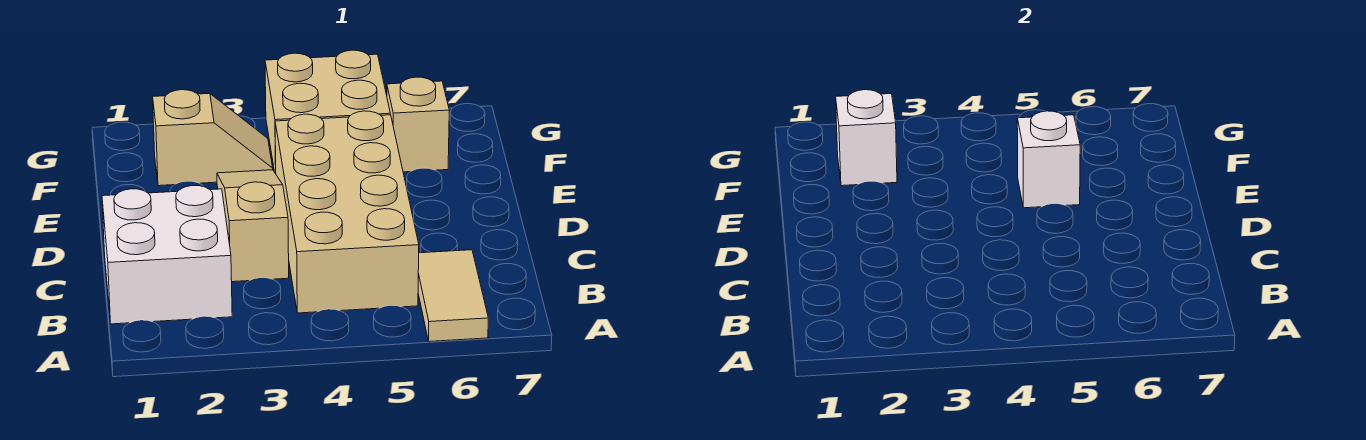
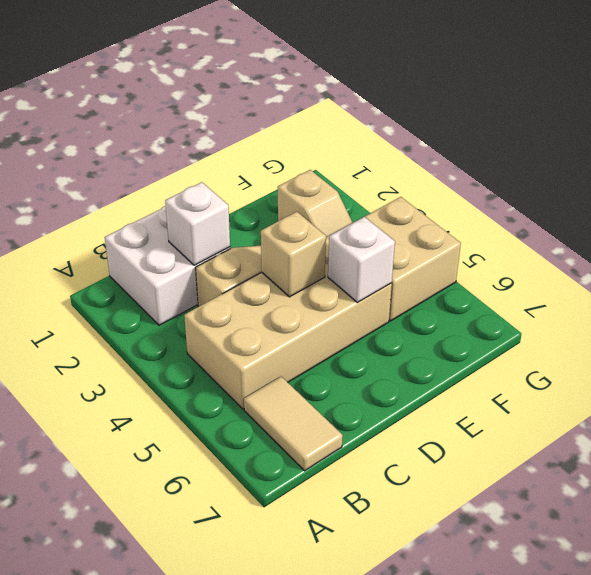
tan tile A6:B6 level 1 -> tan tile B6:B7 level 1
white brick F2 level 2 -> white brick C2 level 2
tan brick F6 level 1 -> tan brick D4 level 2

